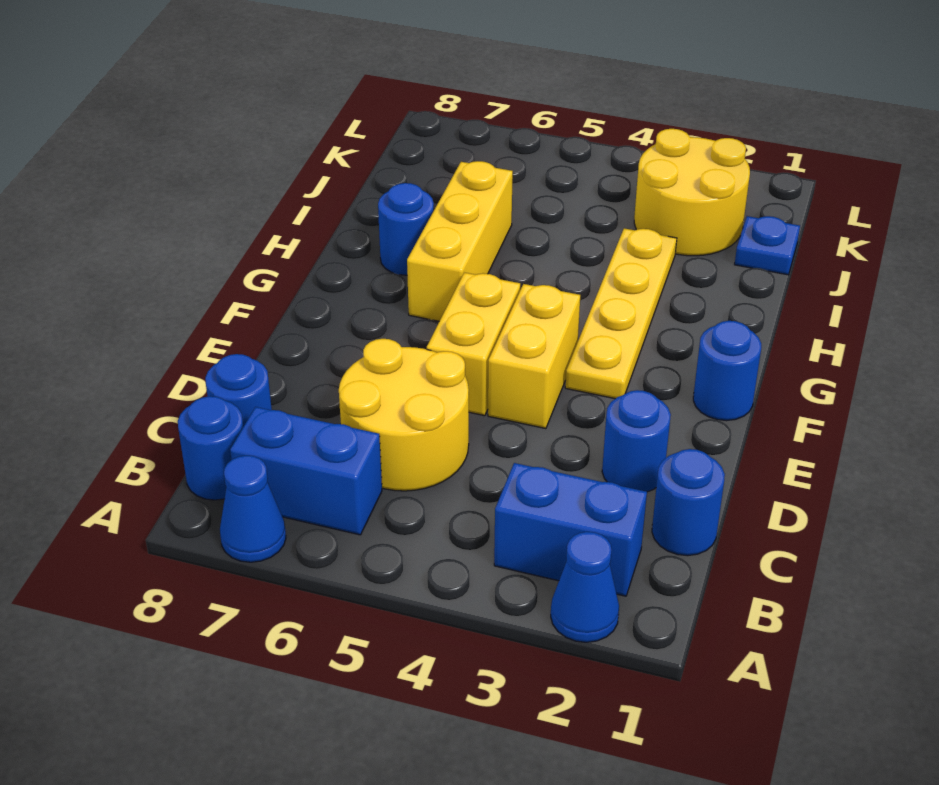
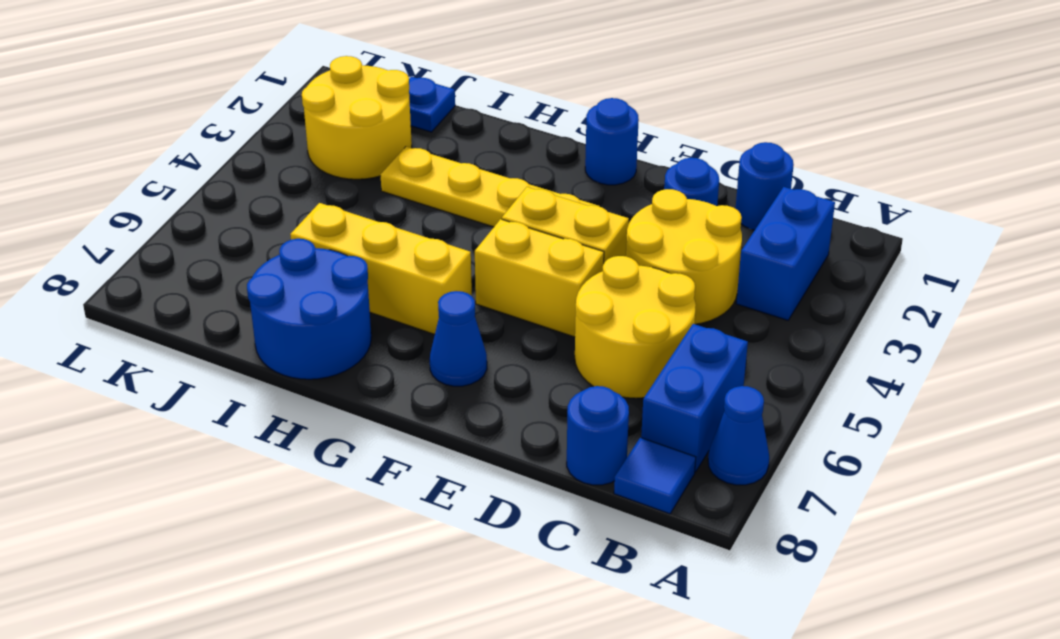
blue cone A2 level 1 -> blue cone F7 level 1
blue round brick B8 level 1 -> blue tile B8 level 1
none -> yellow round brick C3:D4 level 1
blue round brick H7 level 1 -> blue round brick H7:I8 level 1

